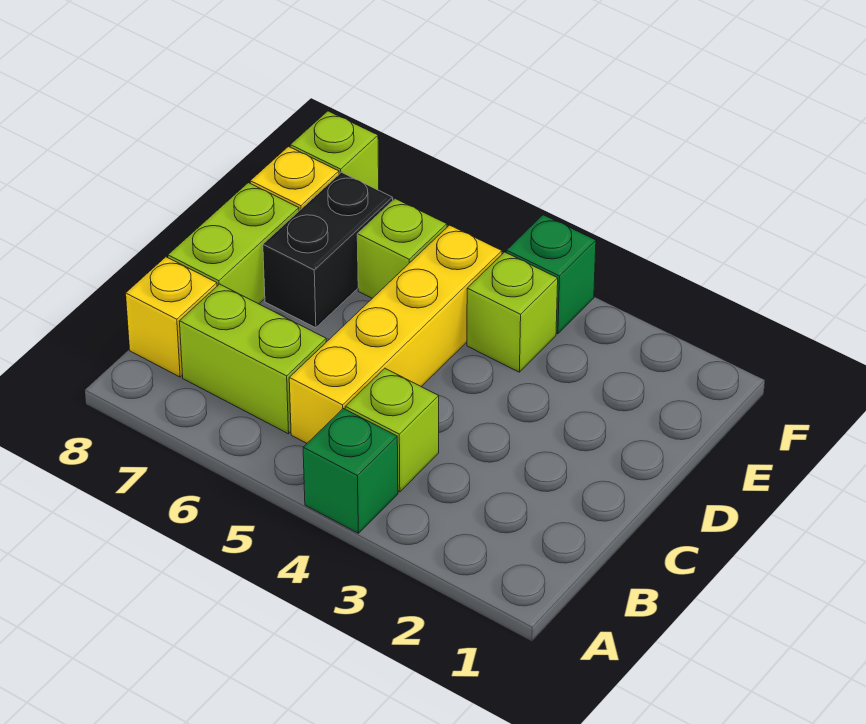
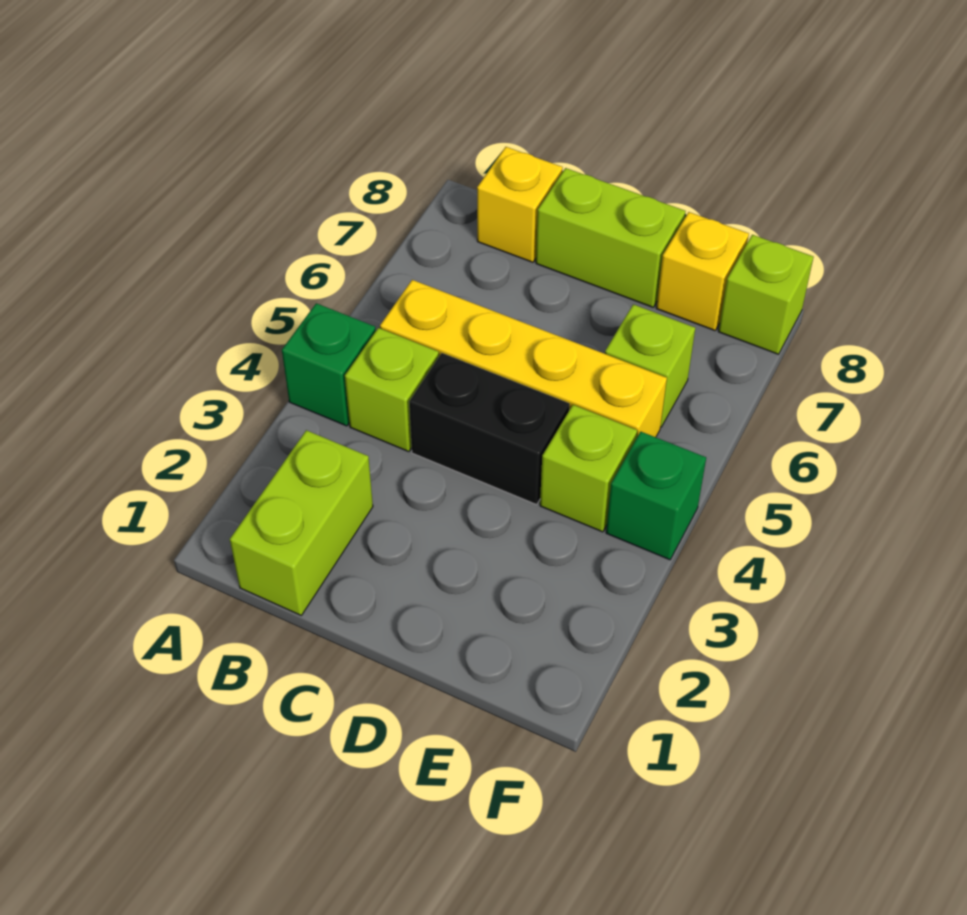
lime brick B6:B7 level 1 -> lime brick B1:B2 level 1
black brick D7:E7 level 1 -> black brick C4:D4 level 1

